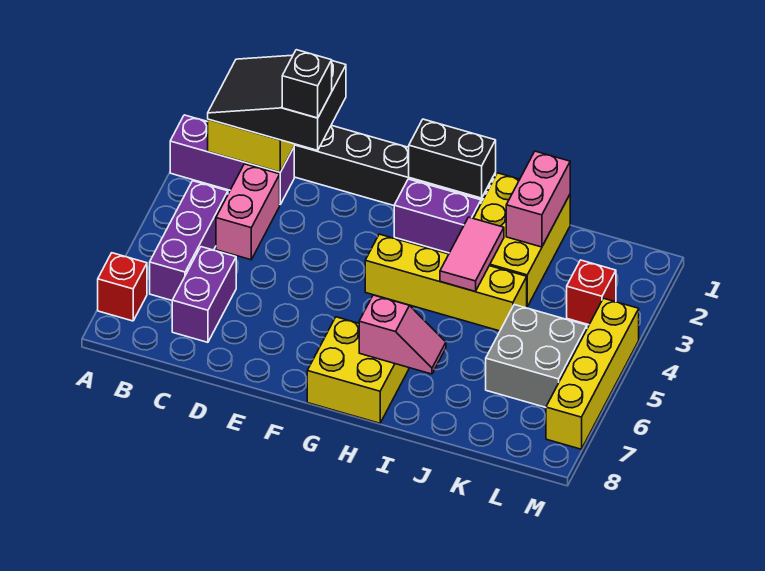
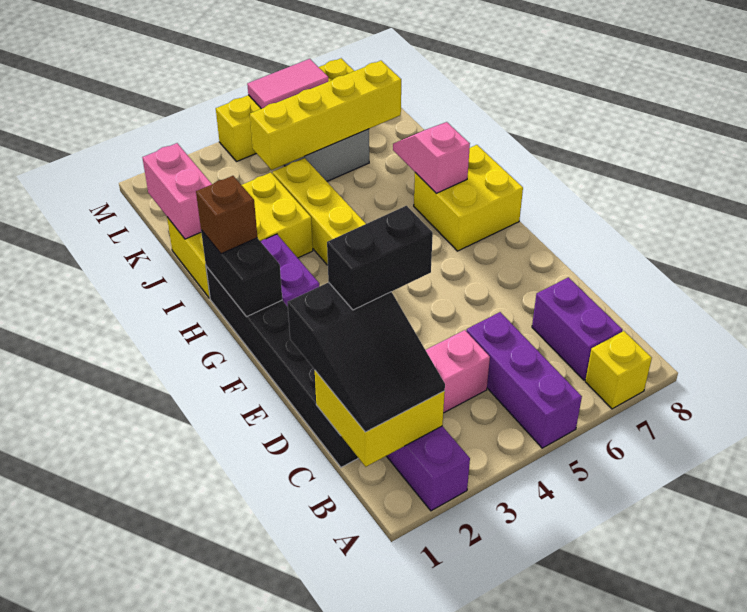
red brick A7 level 1 -> yellow brick A7 level 1
purple brick B4:B6 level 1 -> purple brick A5:C5 level 1
purple brick C6:C7 level 1 -> purple brick B7:C7 level 1
black brick D2 level 4 -> black brick D2:D3 level 4
none -> brown brick H1 level 3
pink tile I3:I4 level 2 -> pink tile M5:M6 level 2
pink brick J1:J2 level 2 -> pink brick J1:K1 level 2
none -> yellow brick K4:K7 level 2
red brick L3 level 1 -> none

